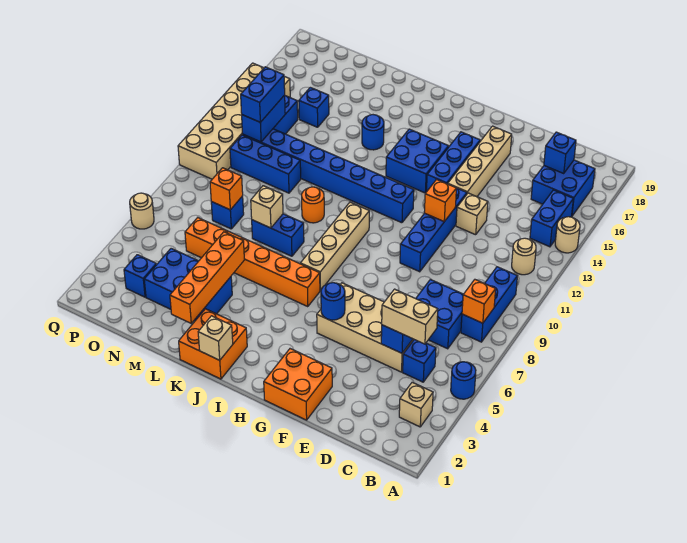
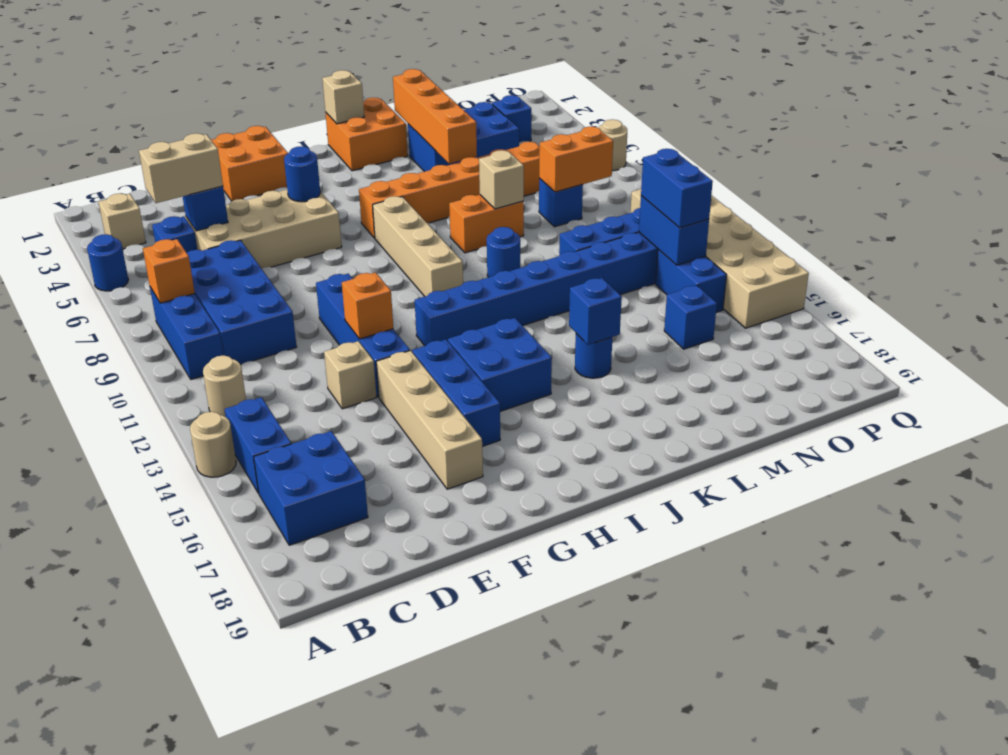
blue brick C7:D8 level 1 -> blue brick C7:D10 level 1
blue brick C17 level 2 -> blue brick K15 level 2
blue brick K8:L8 level 1 -> orange brick K8:L8 level 1
orange round brick K10 level 1 -> blue round brick K10 level 1
orange brick N8 level 2 -> orange brick N8:O8 level 2

